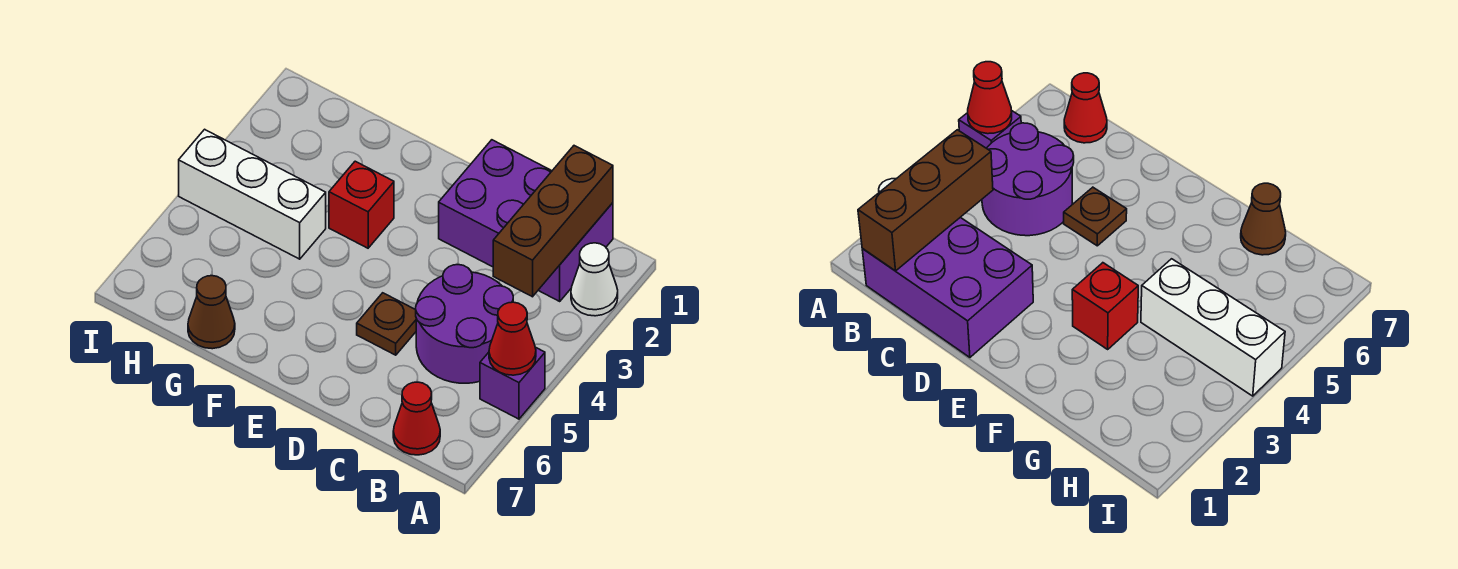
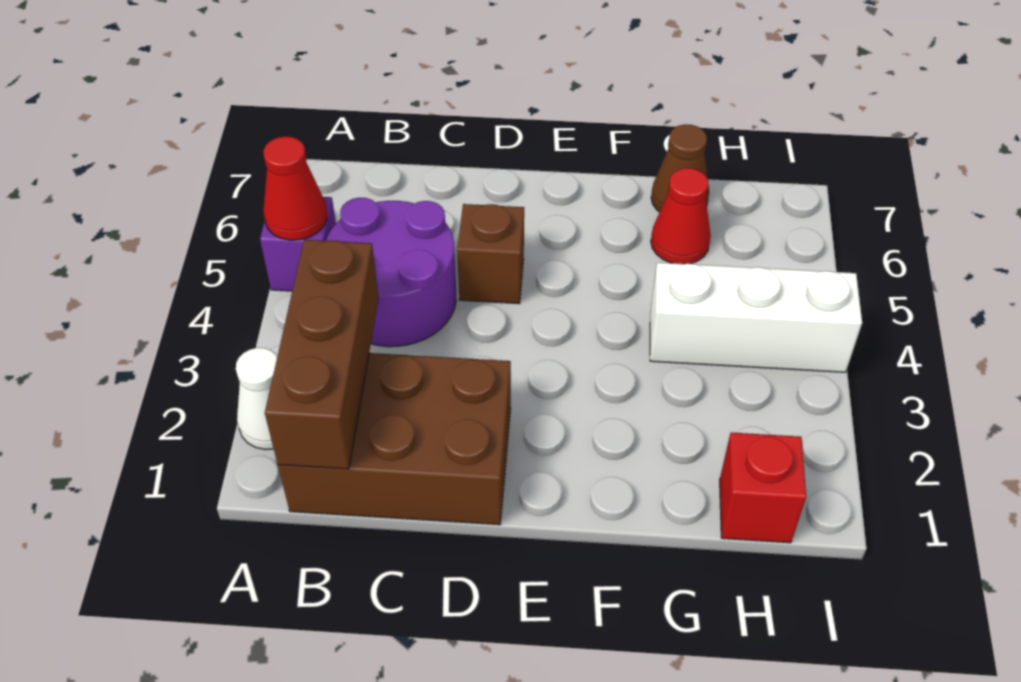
purple brick B1:D2 level 1 -> brown brick B1:D2 level 1
red cone B7 level 1 -> red cone G6 level 1
brown plate D5 level 1 -> brown brick D5 level 1
red brick F3 level 1 -> red brick H1 level 1

